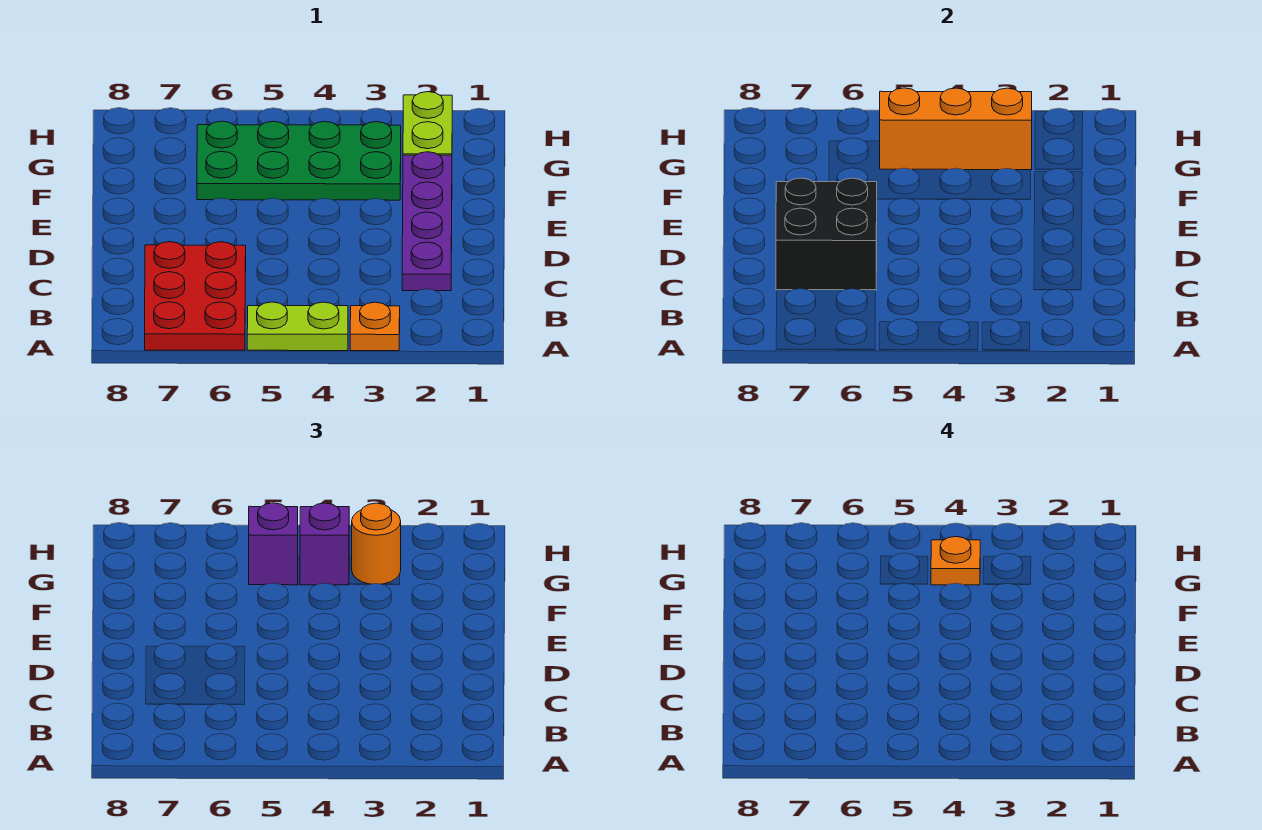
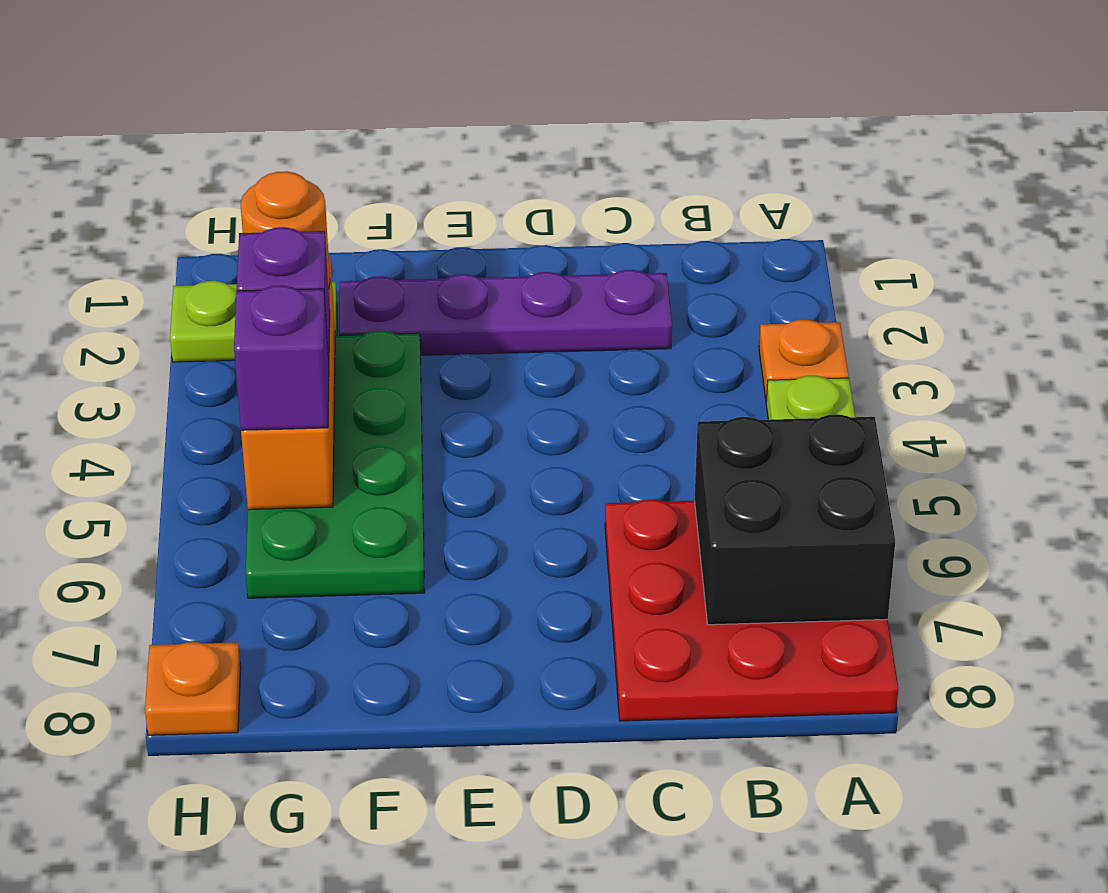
red plate A6:C7 level 1 -> red plate A6:C8 level 1
black brick C6:D7 level 2 -> black brick A6:B7 level 2
orange plate G4 level 4 -> orange plate H8 level 1

